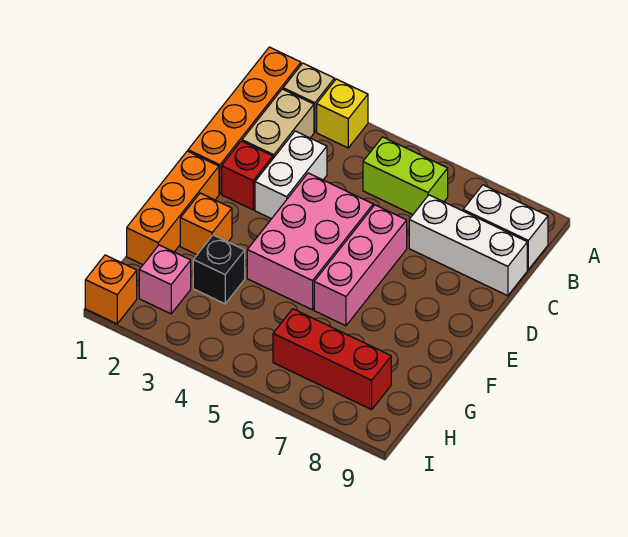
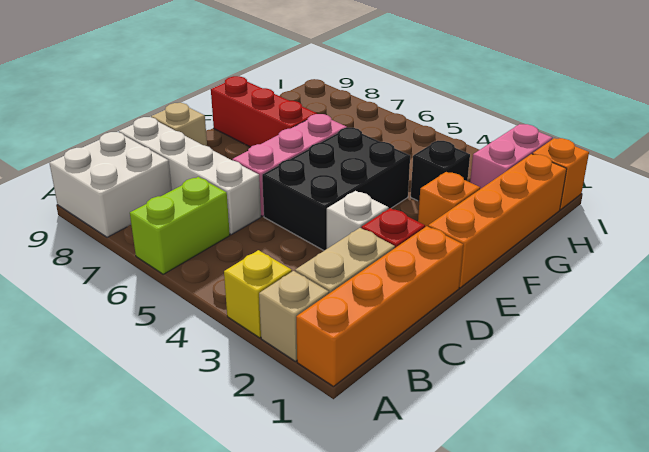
lime brick B5:B6 level 1 -> lime brick A6:B6 level 1
white brick B8:B9 level 1 -> white brick A8:B9 level 1
white brick C3:D3 level 1 -> white brick D3 level 1
white brick C7:C9 level 1 -> white brick C6:C9 level 1
pink brick D4:F5 level 1 -> black brick D4:F5 level 1
none -> tan brick D9 level 1
orange brick E1:G1 level 1 -> orange brick E1:H1 level 1
pink brick H2 level 1 -> pink brick H2:I2 level 1
red brick H6:H8 level 1 -> red brick F7:F9 level 1

